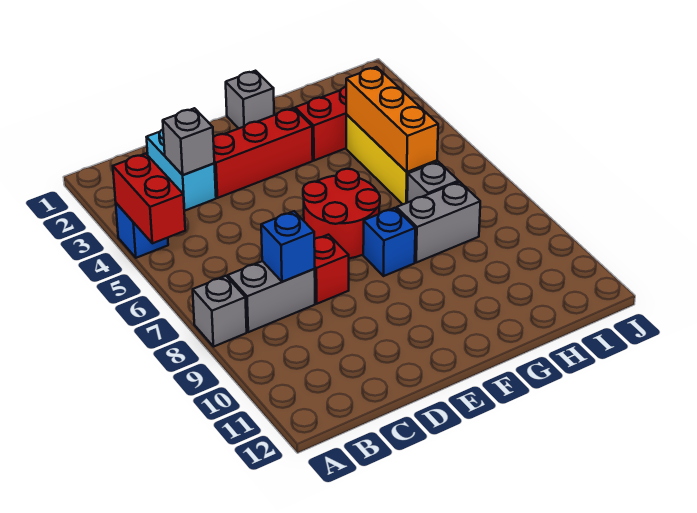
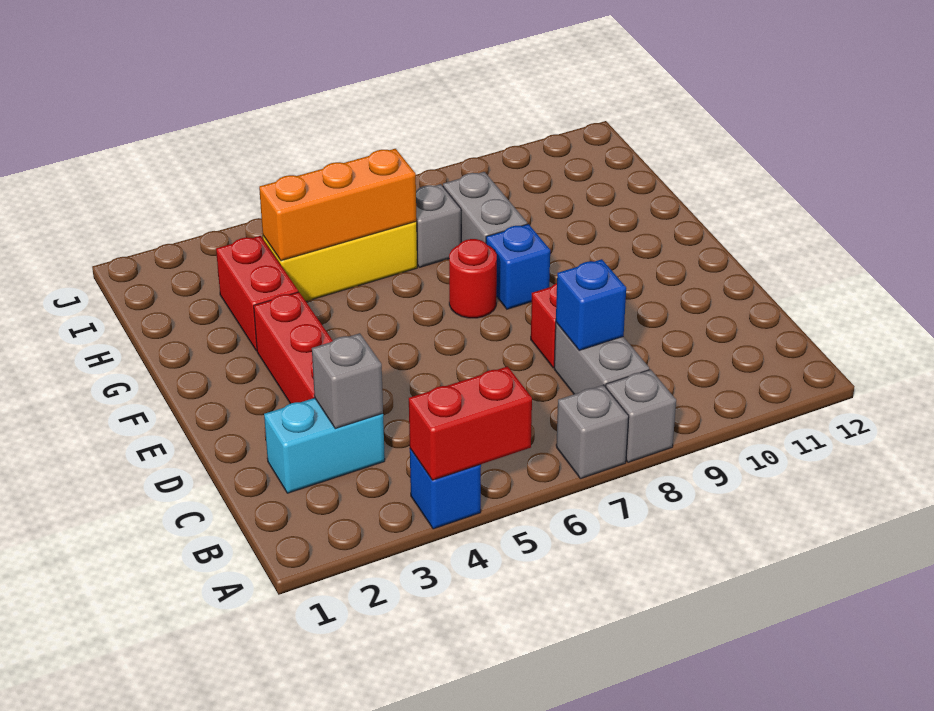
red round brick E6:F7 level 1 -> red round brick F7 level 1
grey brick F1 level 1 -> grey brick A7 level 1

